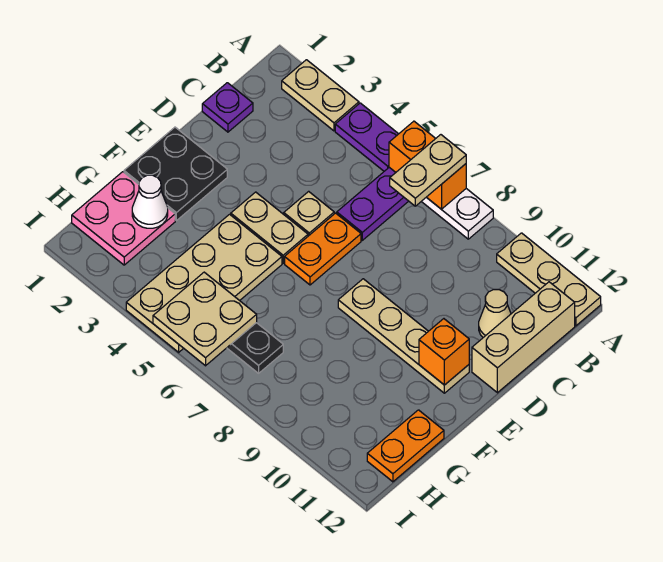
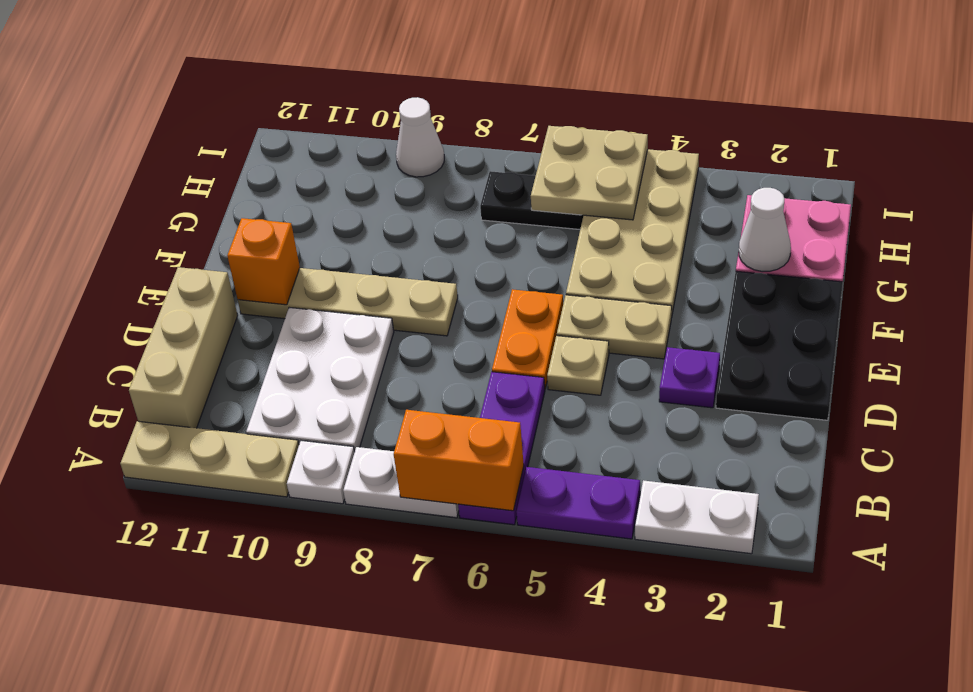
tan plate A2:A3 level 1 -> white plate A2:A3 level 1
tan plate A7:B7 level 3 -> none
none -> white plate A9 level 1
none -> white plate B9:D10 level 1
purple plate C1 level 1 -> purple plate D3 level 1
tan cone C11 level 1 -> none
black plate E1:F2 level 1 -> black plate D1:F2 level 1
orange plate G12:H12 level 1 -> none
none -> white cone I9 level 1

